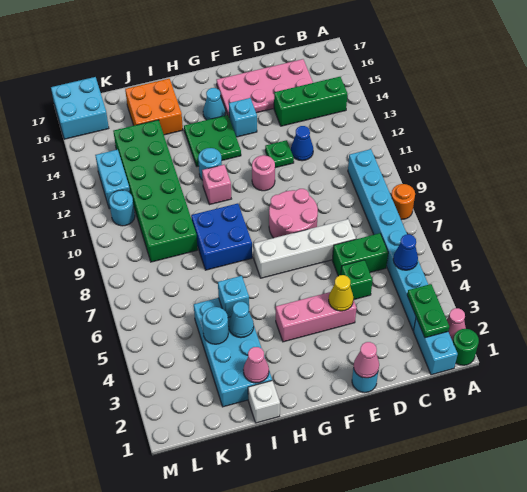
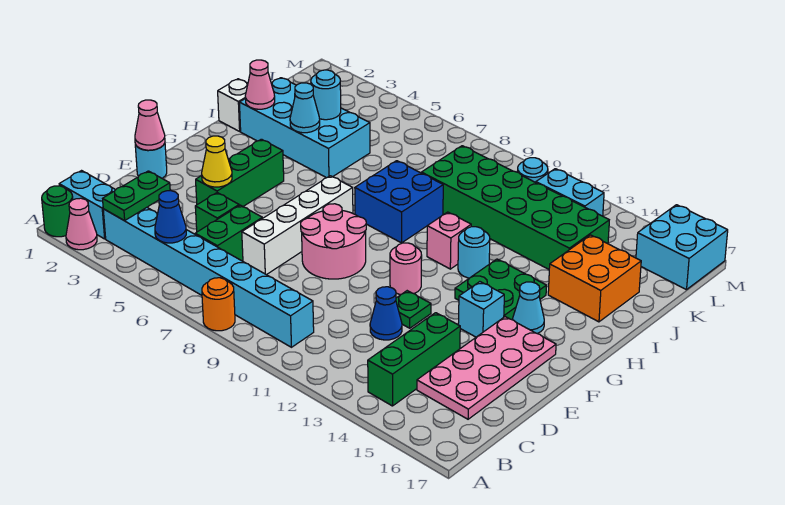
green plate B2:B3 level 2 -> green plate B3:C3 level 2
pink brick E4:G4 level 1 -> green brick E4:G4 level 1
cyan brick I5 level 2 -> none

